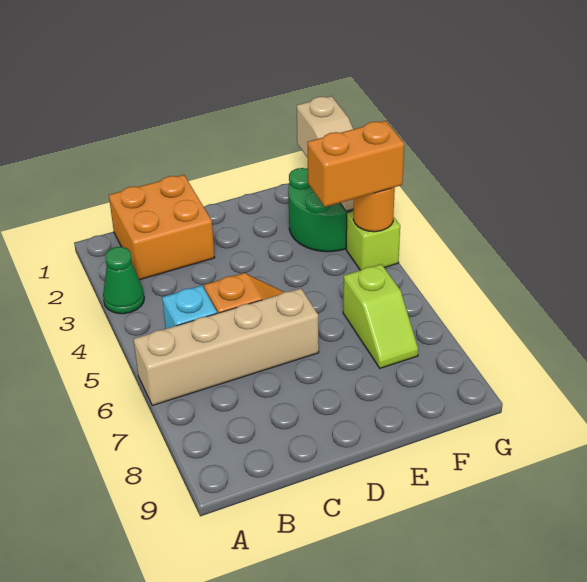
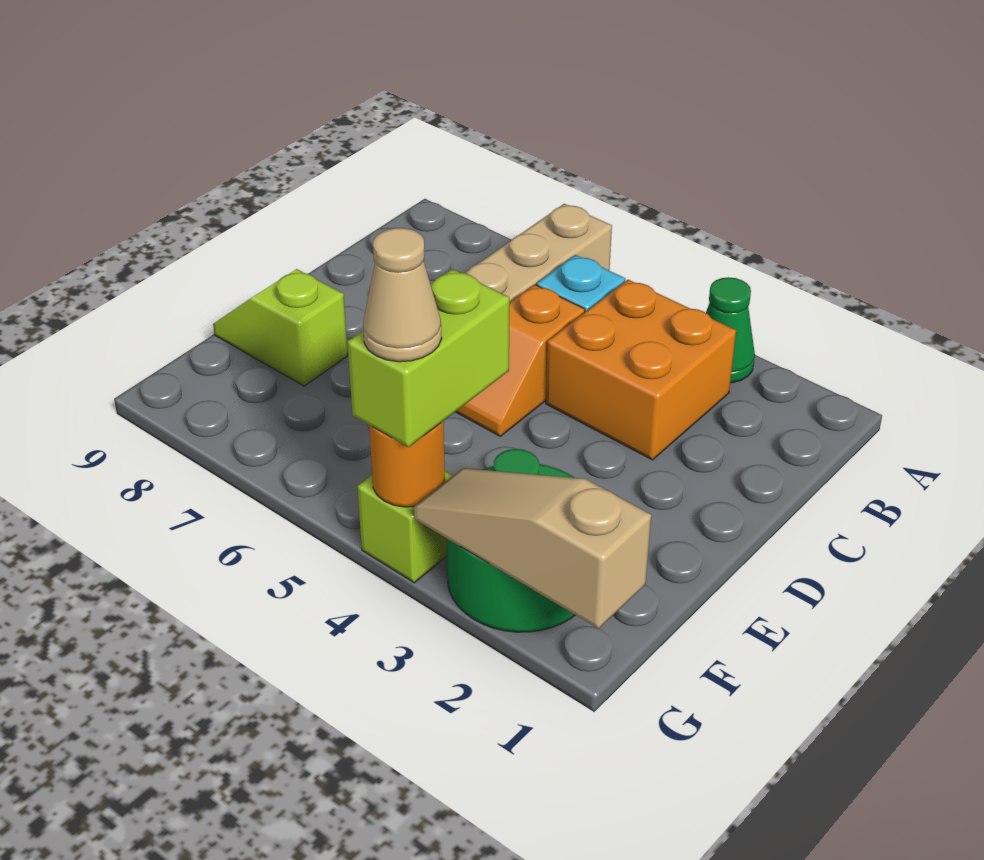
orange brick B1:C2 level 1 -> orange brick B3:C4 level 1
orange brick F4:G4 level 3 -> lime brick F4:G4 level 3
lime slope F6:F7 level 1 top 6 -> lime slope E8:E9 level 1 top 8
none -> tan cone G4 level 4

